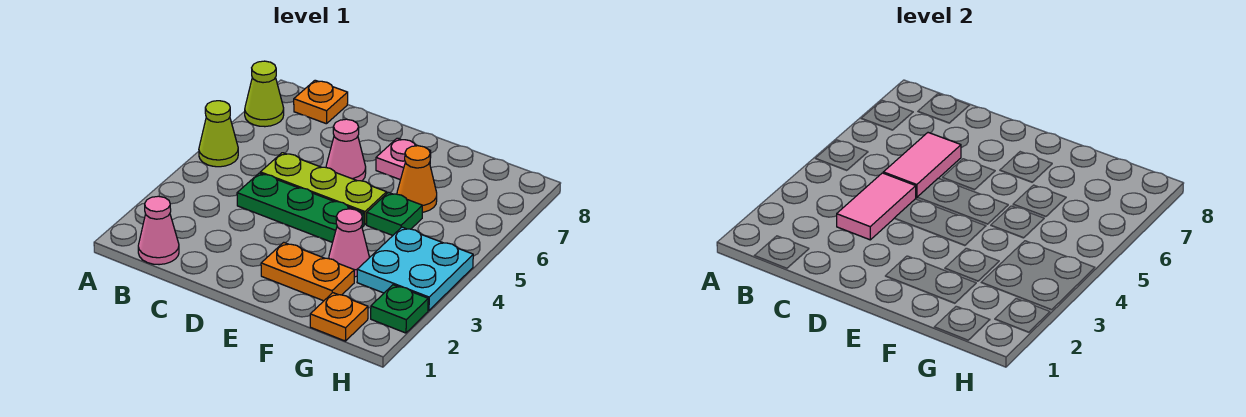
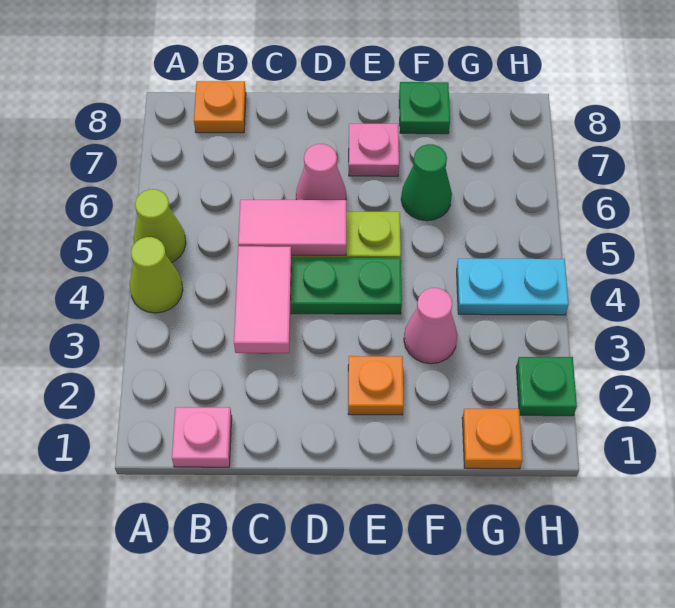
lime cone A7 level 1 -> lime cone A4 level 1
pink cone B1 level 1 -> pink plate B1 level 1
pink tile C5:C6 level 2 -> pink tile C5:D5 level 2
orange plate E2:F2 level 1 -> orange plate E2 level 1
green plate F5 level 1 -> green plate F8 level 1
orange cone F6 level 1 -> green cone F6 level 1
cyan plate G3:H4 level 1 -> cyan plate G4:H4 level 1

